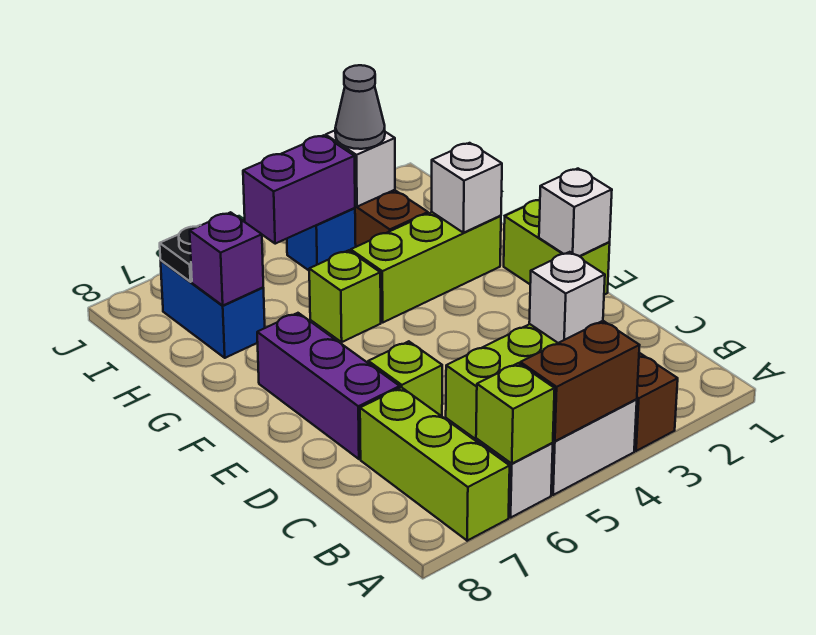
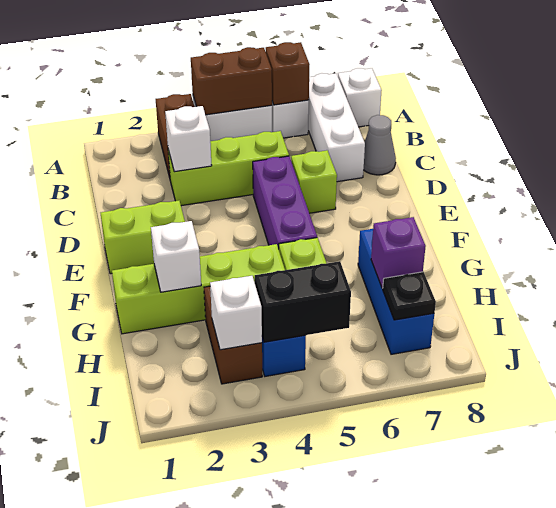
lime brick A6 level 2 -> brown brick A6 level 2
lime brick A7:C7 level 1 -> white brick A7:C7 level 1
purple brick D7:F7 level 1 -> purple brick D5:F5 level 1
lime brick E1:F1 level 1 -> lime brick E1:E2 level 1
white brick E1 level 2 -> white brick A8 level 1
lime brick G2:G4 level 1 -> lime brick G1:G4 level 1
blue brick H7:I7 level 1 -> blue brick G7:I7 level 1
grey cone I3 level 3 -> grey cone C8 level 1
purple brick I4:I5 level 2 -> black brick I4:I5 level 2

